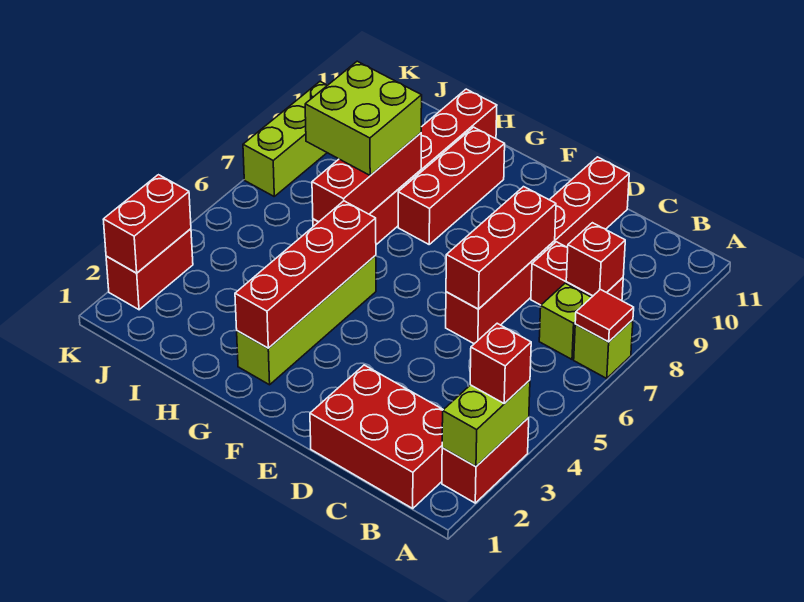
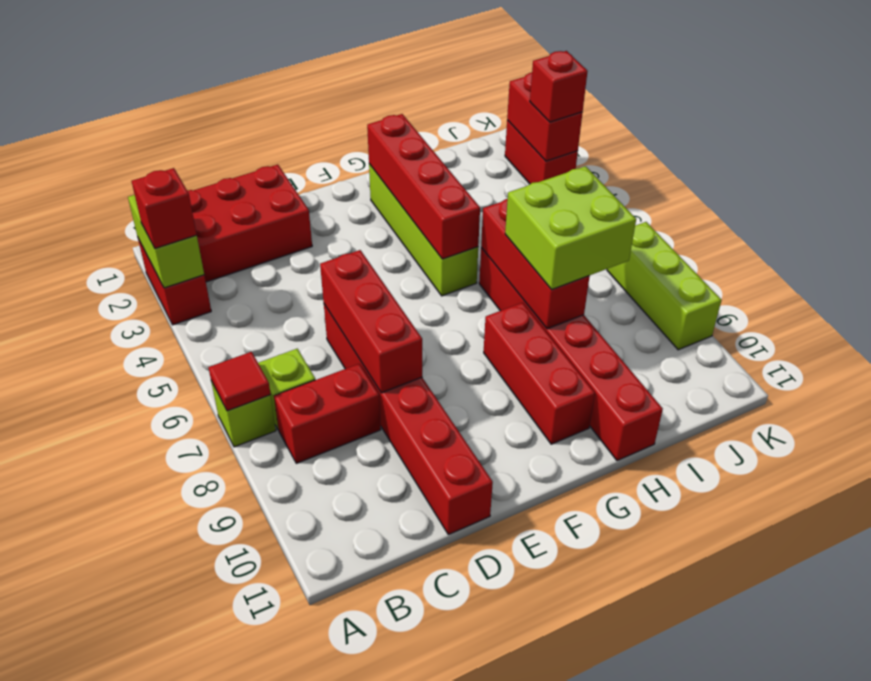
red brick B8 level 2 -> red brick K3 level 3

